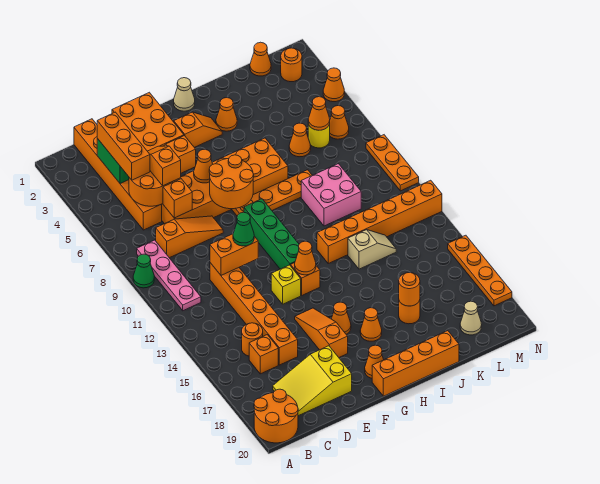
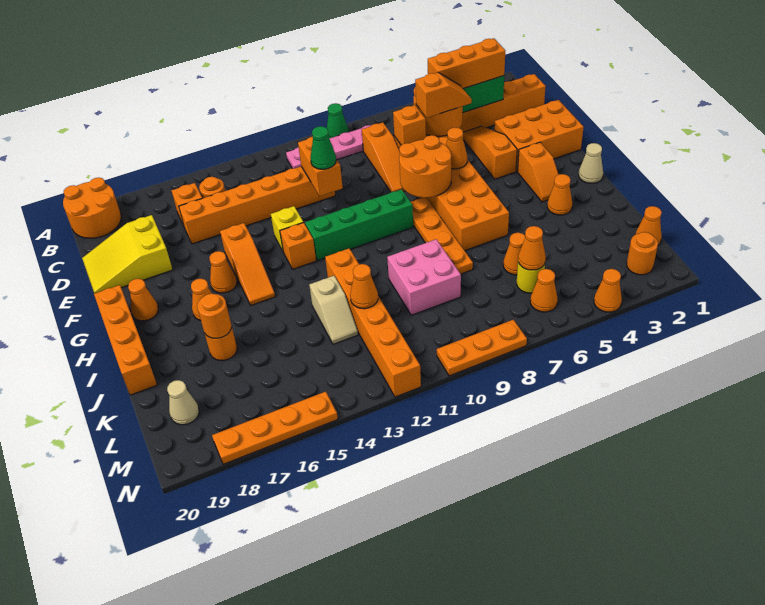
yellow slope C18:E19 level 1 top E -> yellow slope D18:E20 level 1 top 18
orange slope F15:F17 level 1 top 17 -> orange slope F15:H15 level 1 top F
orange cone G13 level 2 -> orange cone K12 level 2

